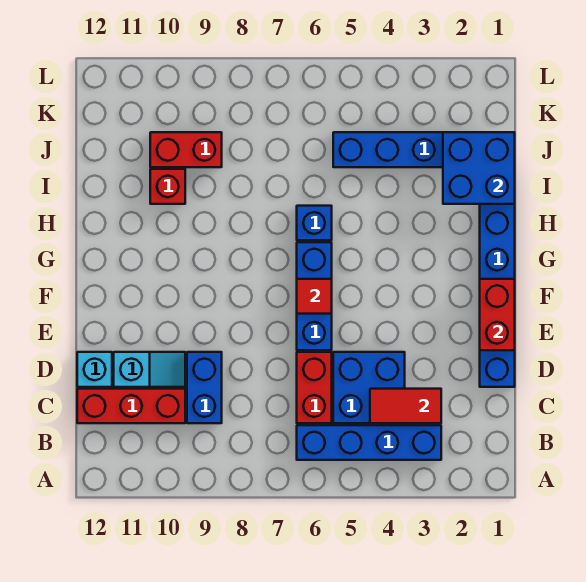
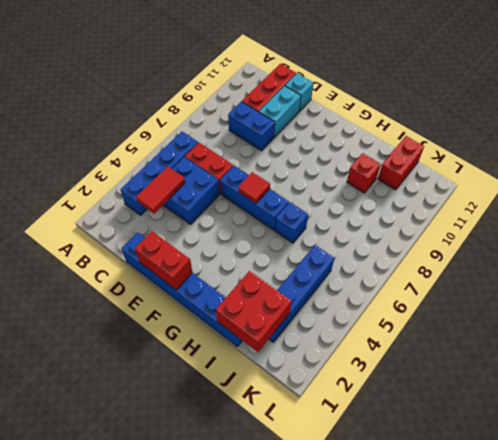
cyan slope D10:D11 level 1 top 11 -> cyan brick D10:D11 level 1
blue brick I1:J2 level 2 -> red brick I1:J2 level 2
red brick J9:J10 level 1 -> red brick J11:J12 level 1

